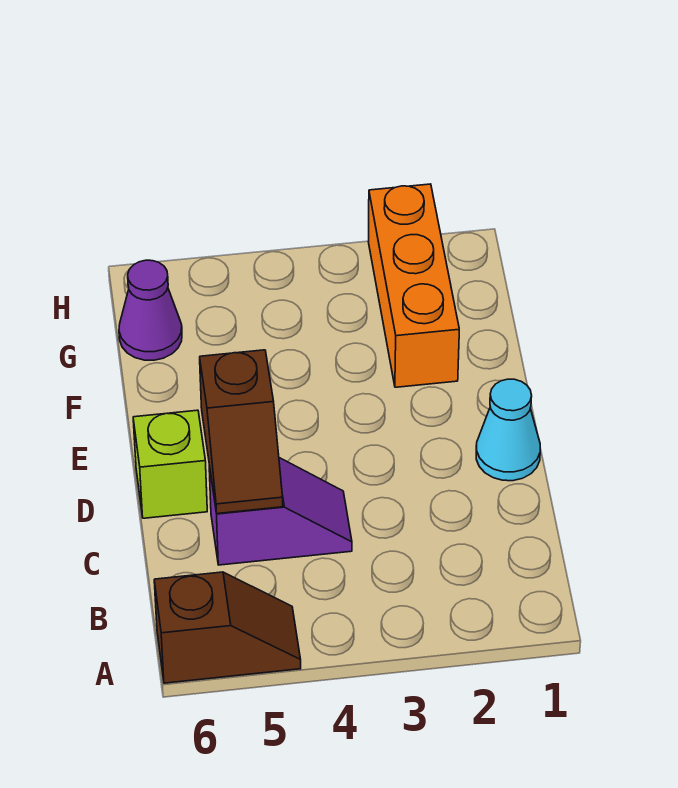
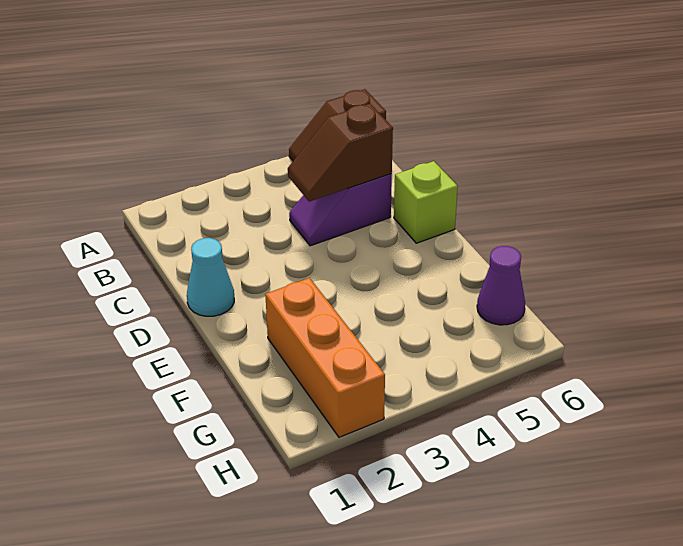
brown slope C5:D5 level 2 top D -> brown slope C4:C5 level 2 top 5

